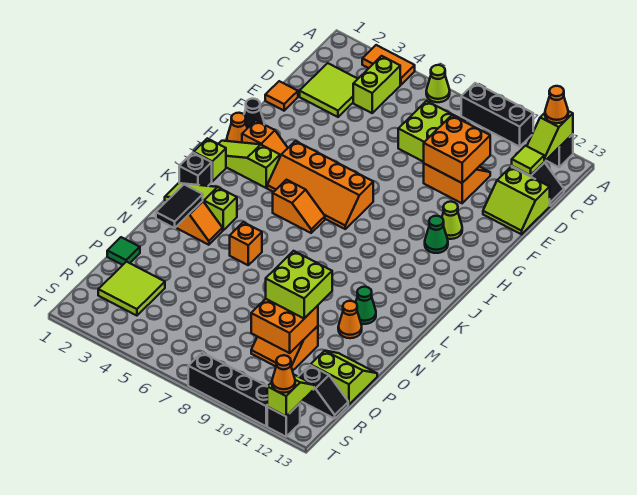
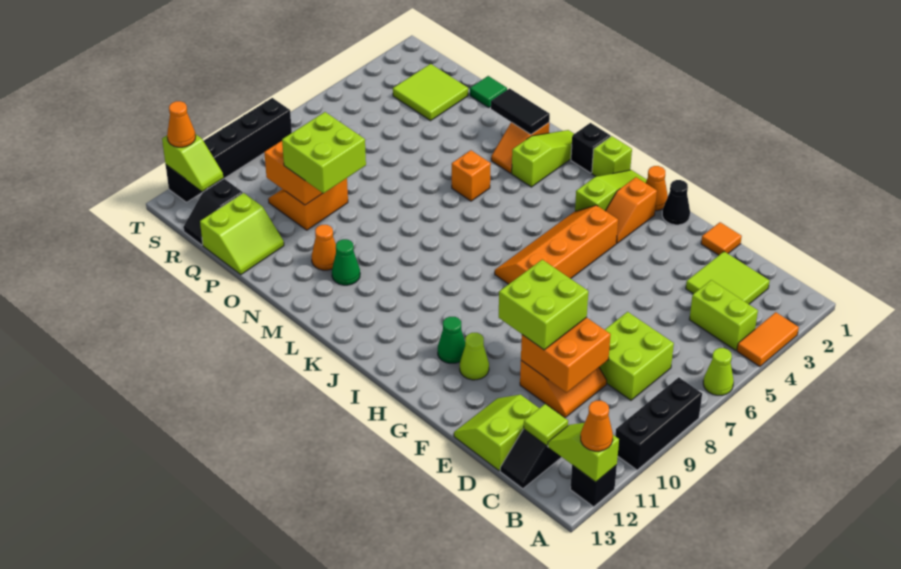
none -> lime brick E9:F10 level 3
orange slope J5:J6 level 1 top 5 -> none

